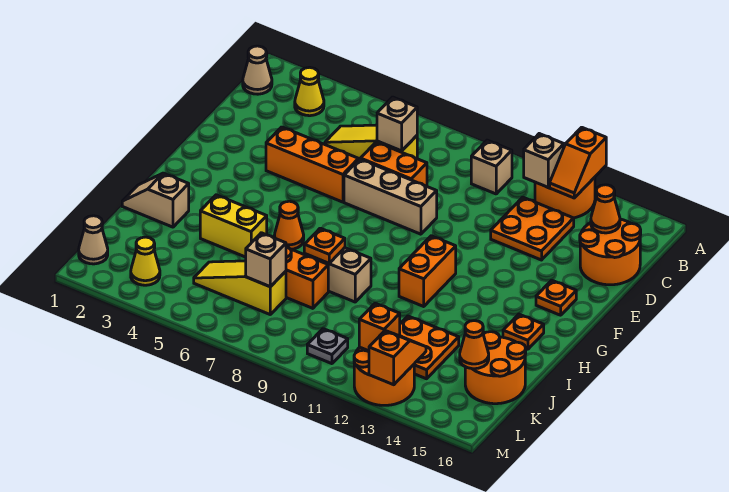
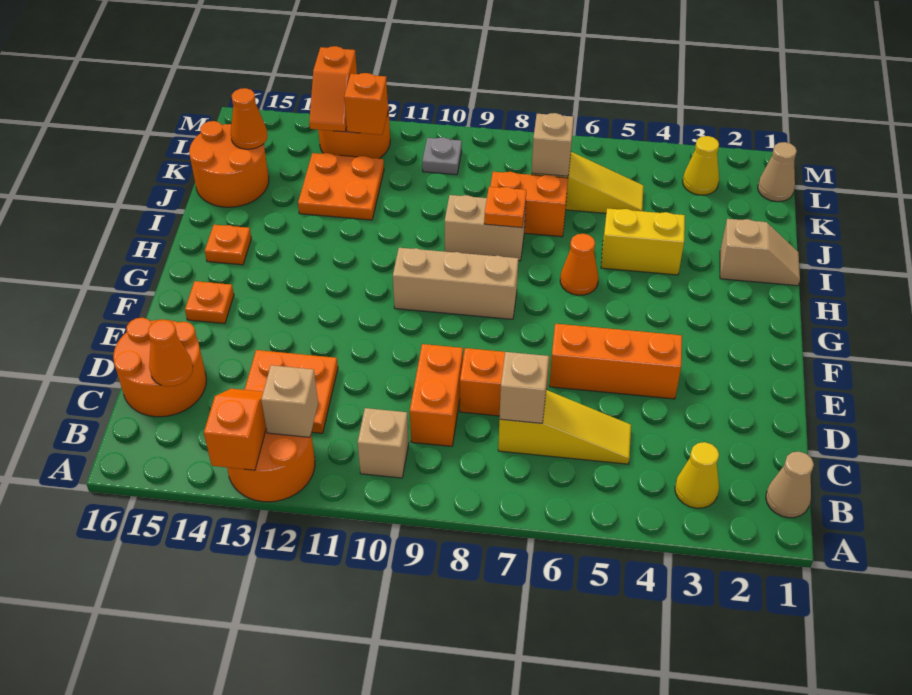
tan brick E7:E9 level 1 -> tan brick G8:G10 level 1
orange brick G11:H11 level 1 -> orange brick C9:D9 level 1

